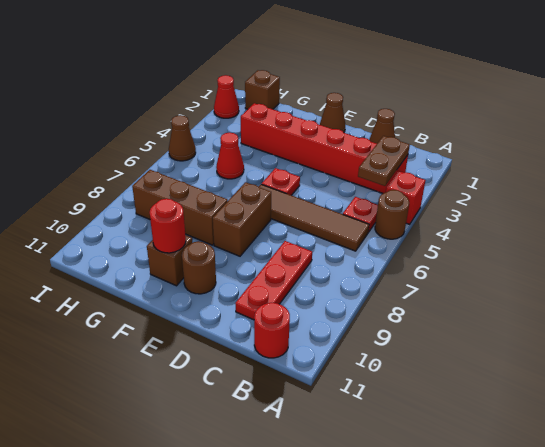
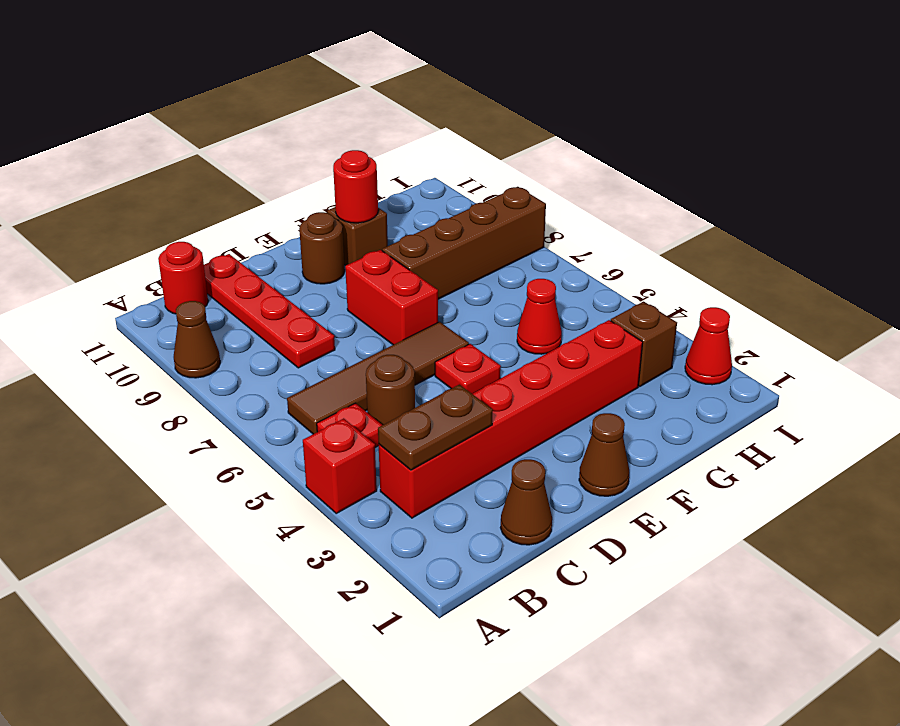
brown round brick A5 level 1 -> brown round brick C5 level 1
brown plate B3:B4 level 2 -> brown plate B3:C3 level 2
red plate C8:C10 level 1 -> red plate C8:C11 level 1
brown brick E7:E8 level 1 -> red brick E7:E8 level 1
brown brick F8:H8 level 1 -> brown brick F8:I8 level 1
brown brick H1 level 1 -> brown brick H3 level 1
brown cone I5 level 1 -> brown cone A9 level 1

